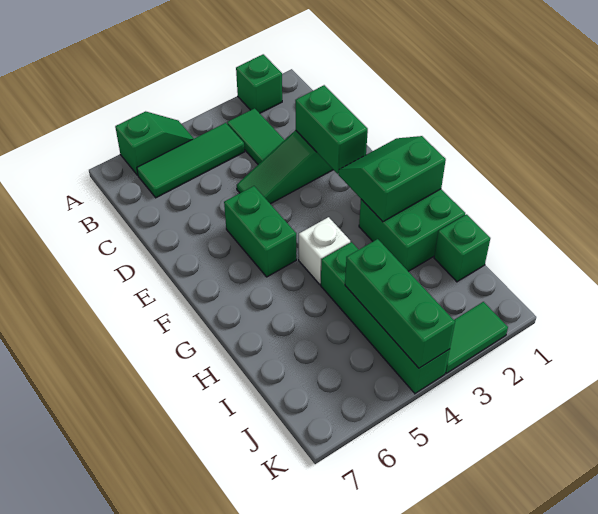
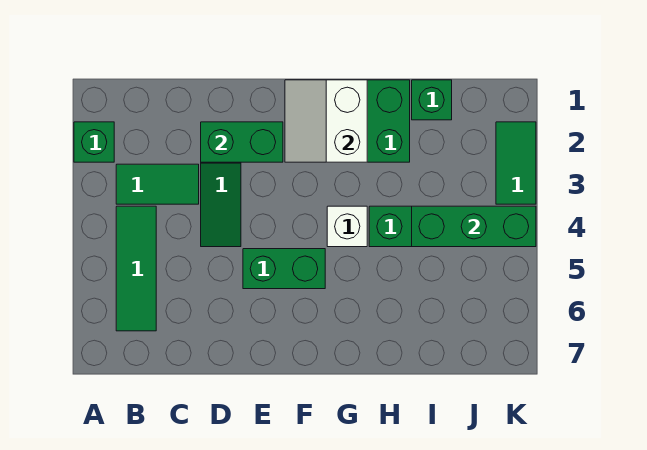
green slope A5:A6 level 1 top 6 -> none
green slope F1:G2 level 2 top G -> white slope F1:G2 level 2 top G

